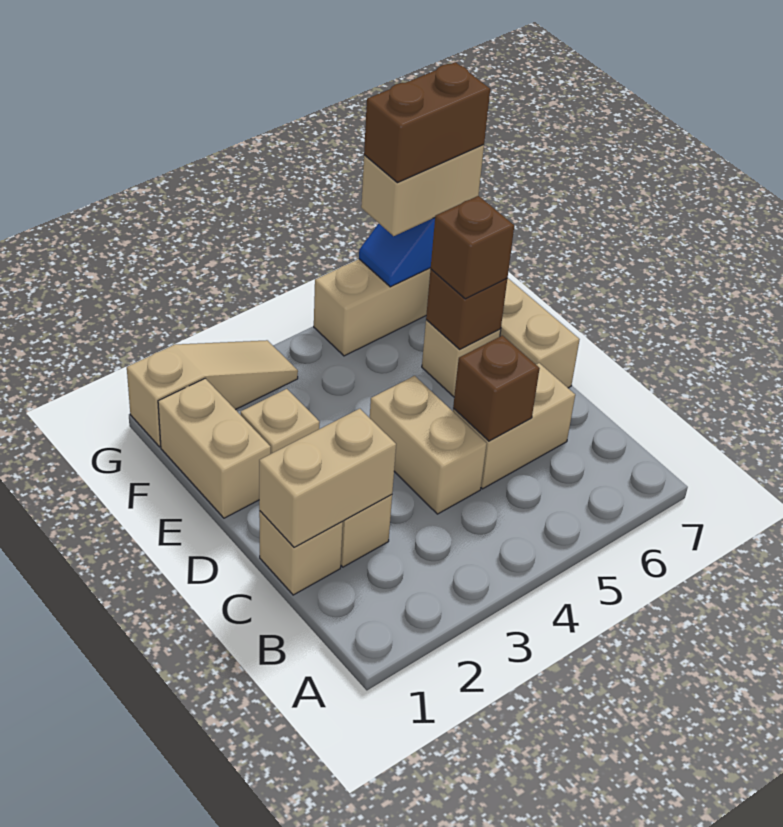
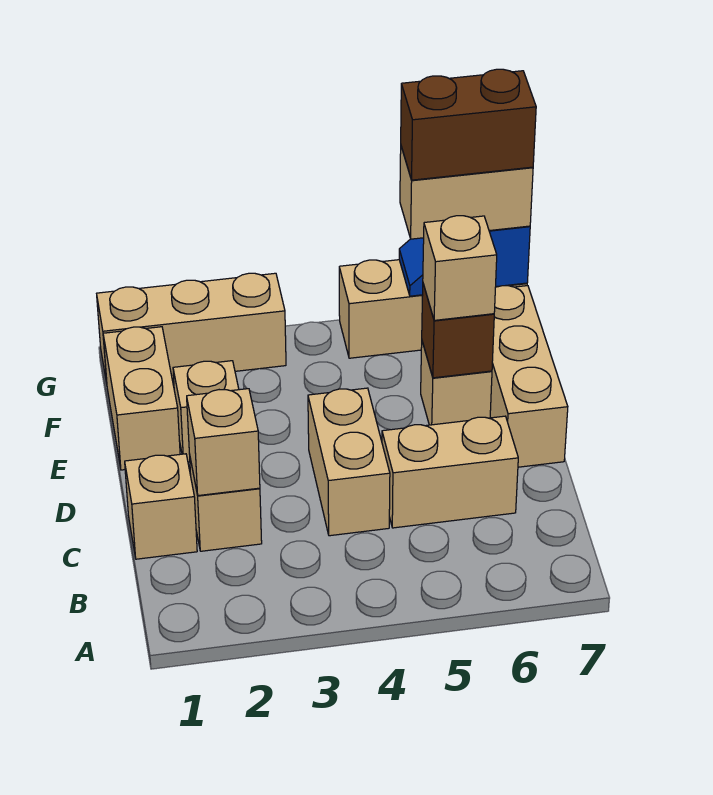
tan brick C1:C2 level 2 -> tan brick C2 level 2
brown brick C5 level 2 -> none
brown brick E6 level 3 -> tan brick E6 level 3
tan slope G1:G3 level 1 top 1 -> tan brick G1:G3 level 1

